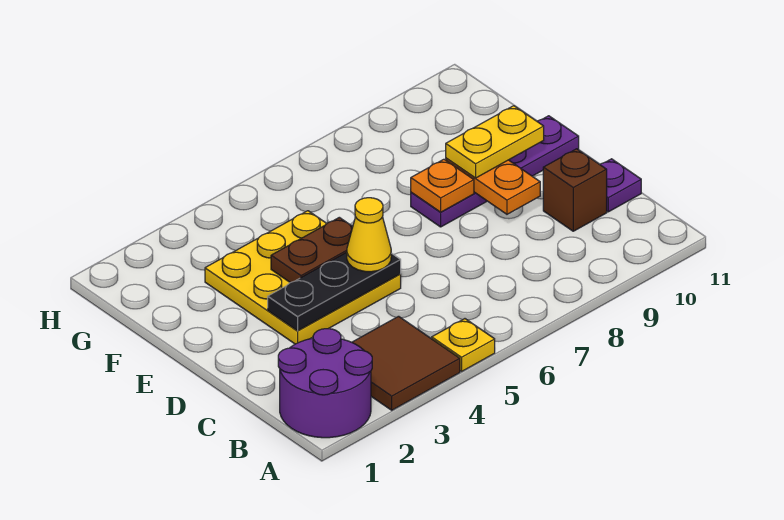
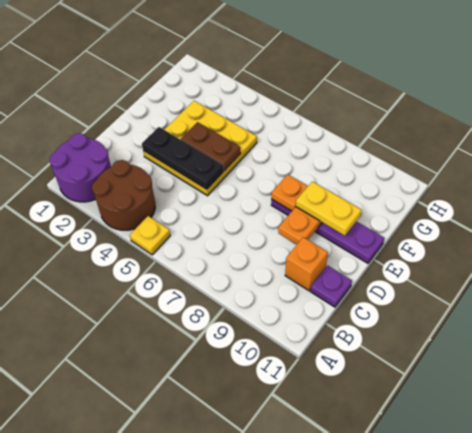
brown tile A3:B4 level 1 -> brown round brick A3:B4 level 1
brown brick C10 level 1 -> orange brick C10 level 1
yellow cone D5 level 3 -> none

